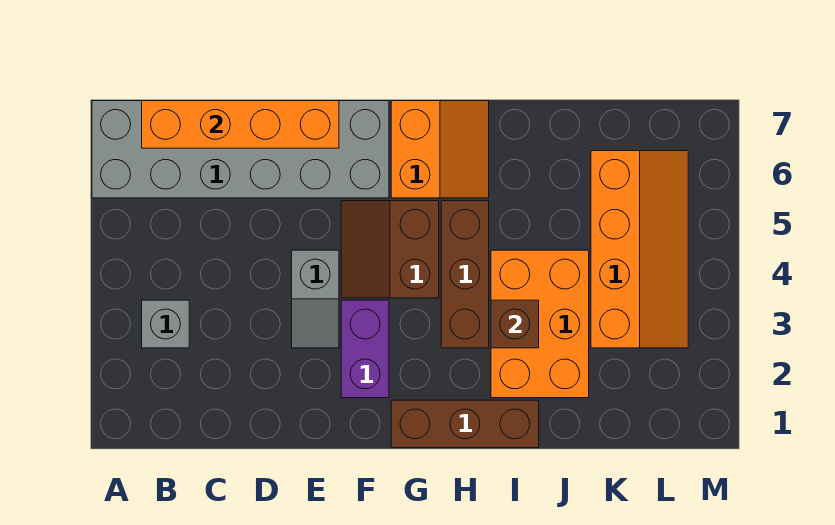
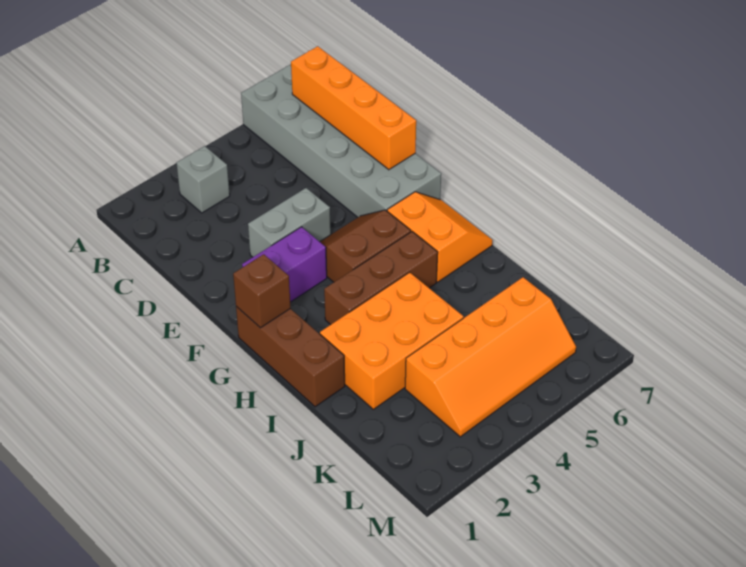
grey slope E3:E4 level 1 top 4 -> grey brick E3:E4 level 1
orange slope G6:H7 level 1 top G -> orange slope G6:H7 level 1 top 6
brown brick I3 level 2 -> brown brick G1 level 2

